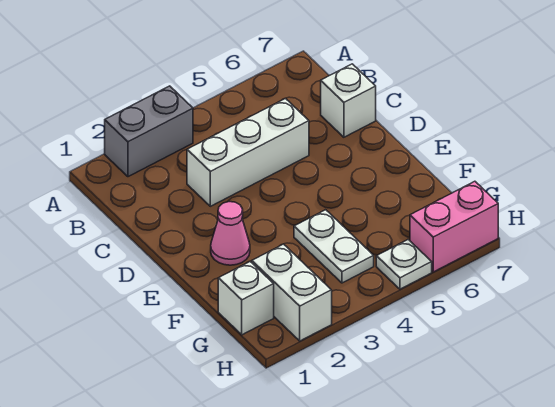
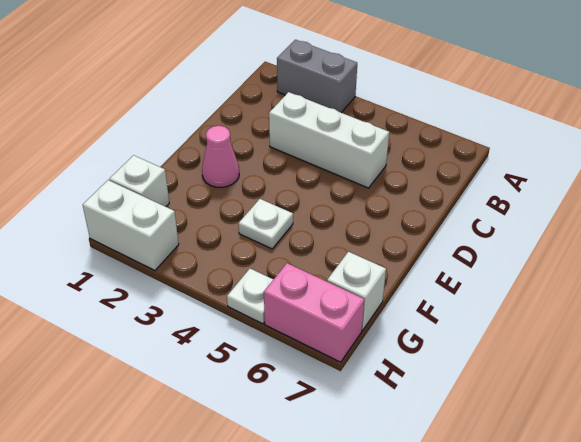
white brick C7 level 1 -> white brick G7 level 1
white plate F4:G4 level 1 -> white plate F4 level 1
white brick G2:H2 level 1 -> white brick H1:H2 level 1

